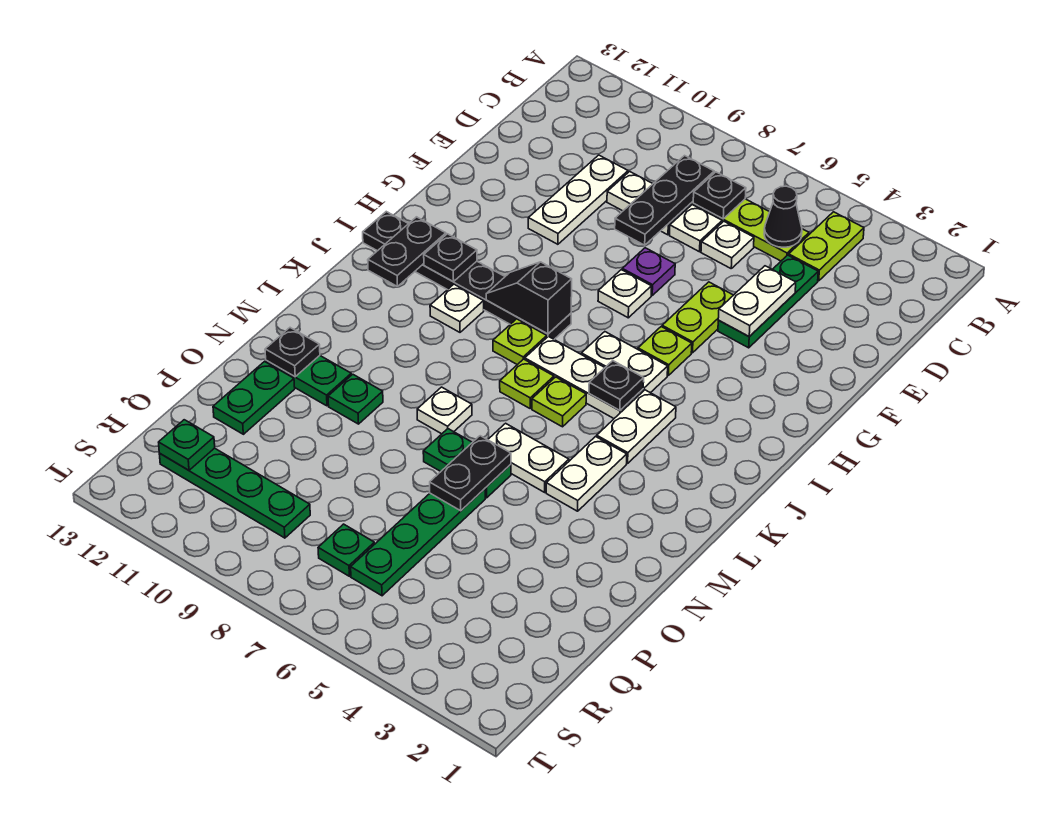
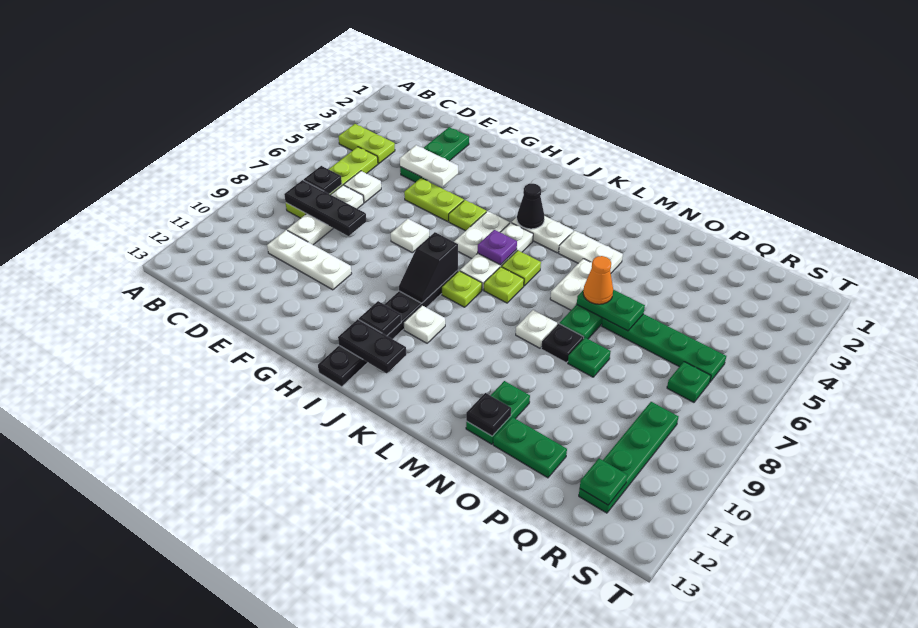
black cone C5 level 2 -> black cone J4 level 2
green plate D4:F4 level 1 -> green plate E2:E4 level 1
purple plate F7 level 1 -> purple plate J6 level 2
black plate J5 level 2 -> black plate N8 level 1
black plate N6:O6 level 2 -> green plate N6:O6 level 2
none -> orange cone N6 level 3
green plate N10 level 1 -> green plate O8 level 1

